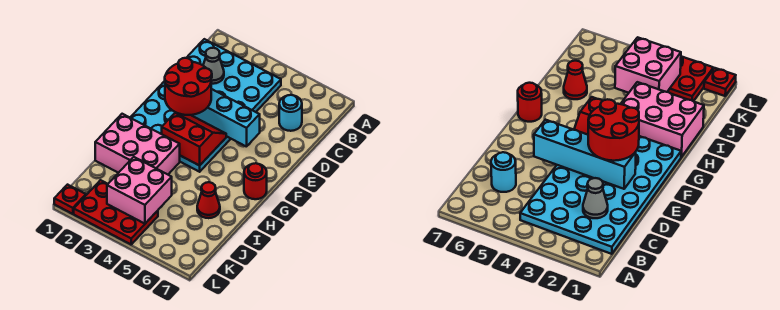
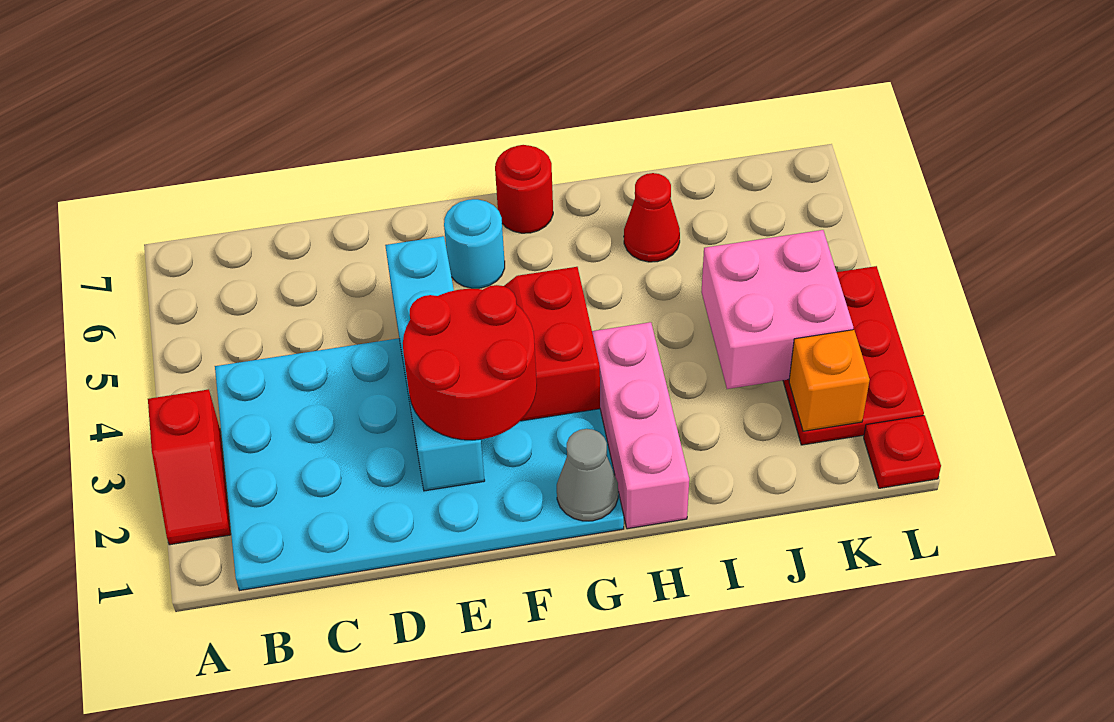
none -> red slope A2:A3 level 1 top 3
grey cone C2 level 2 -> grey cone G1 level 2
cyan round brick C6 level 1 -> cyan round brick F6 level 1
pink brick H1:I3 level 1 -> pink brick H1:H3 level 1
none -> orange brick K2 level 2

